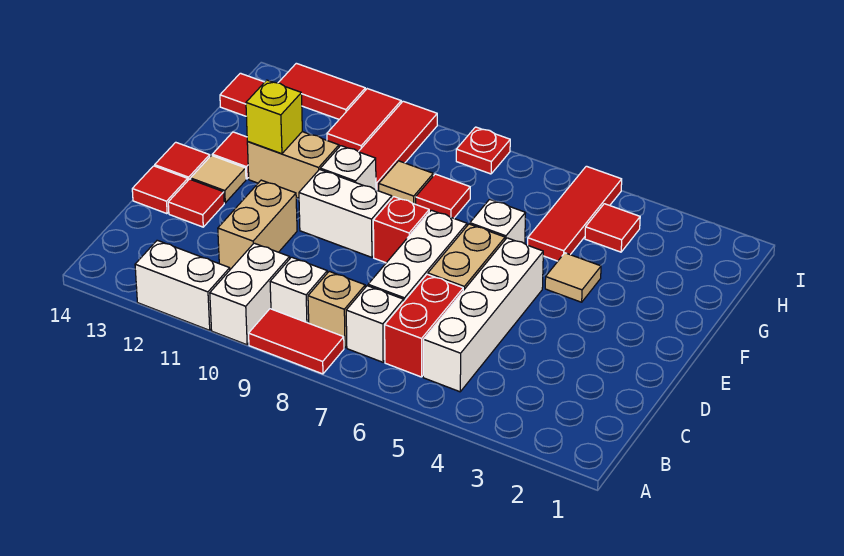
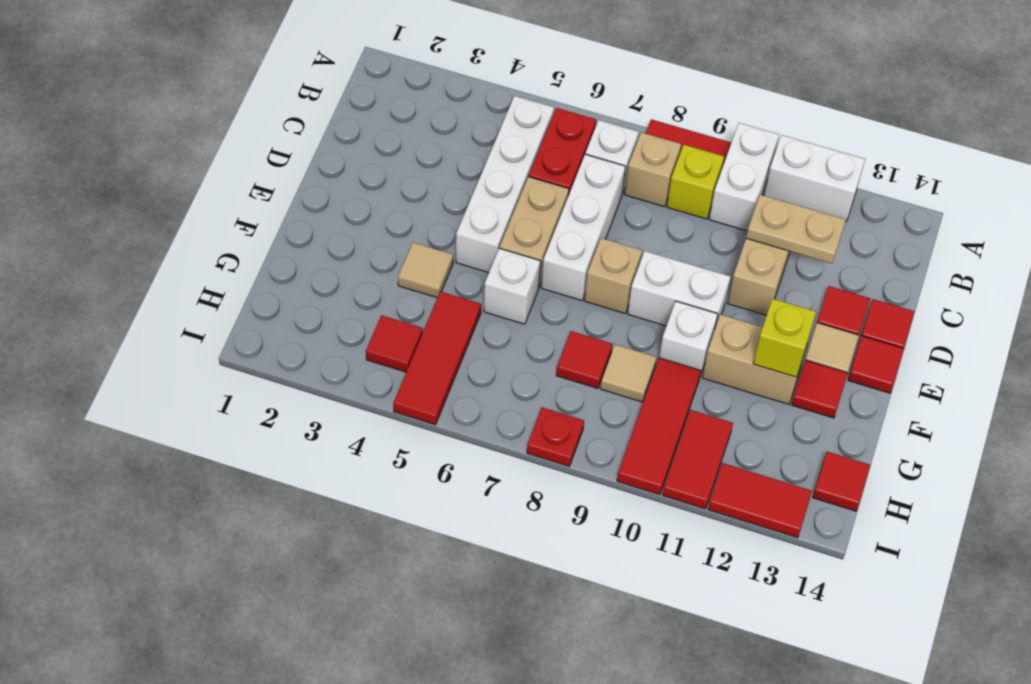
white brick B9 level 1 -> yellow brick B9 level 1
none -> tan plate C11:C12 level 2
red brick E8 level 1 -> tan brick E8 level 1

